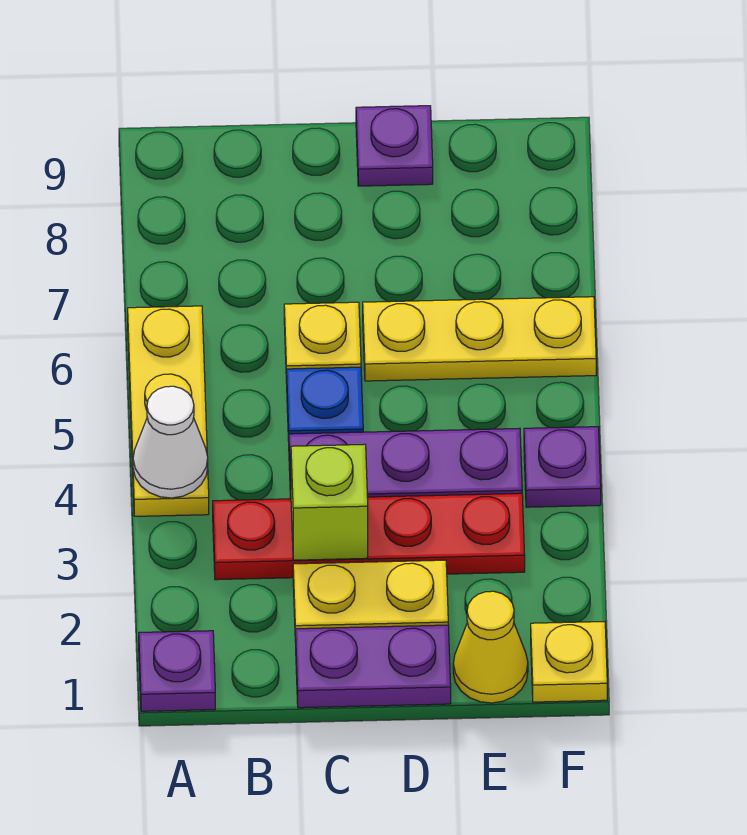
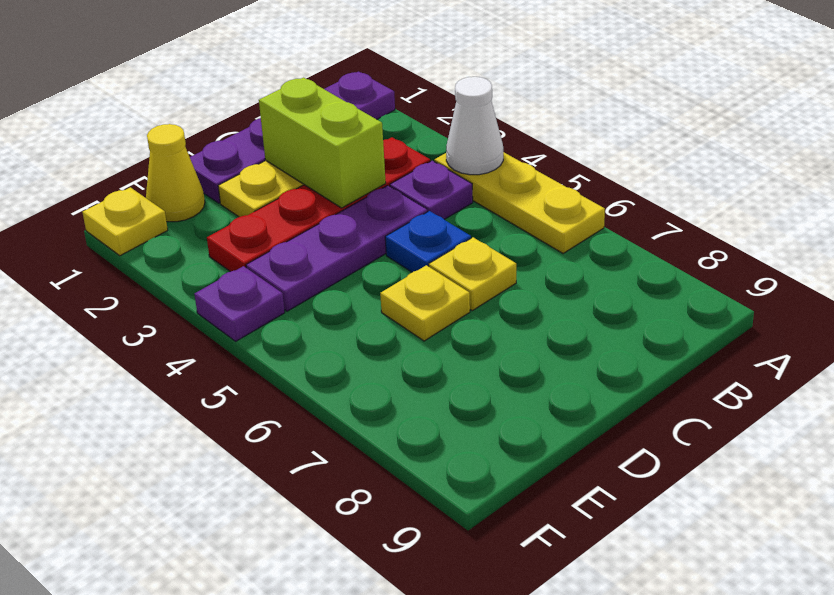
lime brick C3 level 2 -> lime brick C2:C3 level 2
yellow plate D6:F6 level 1 -> yellow plate D6 level 1
purple plate D9 level 1 -> purple plate B4 level 1

